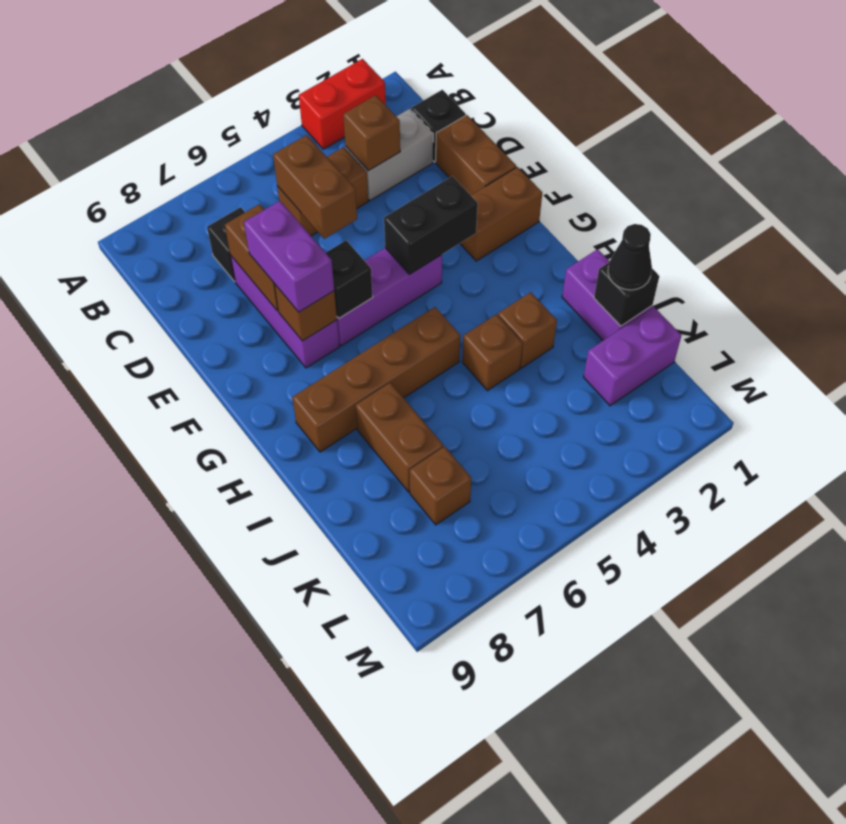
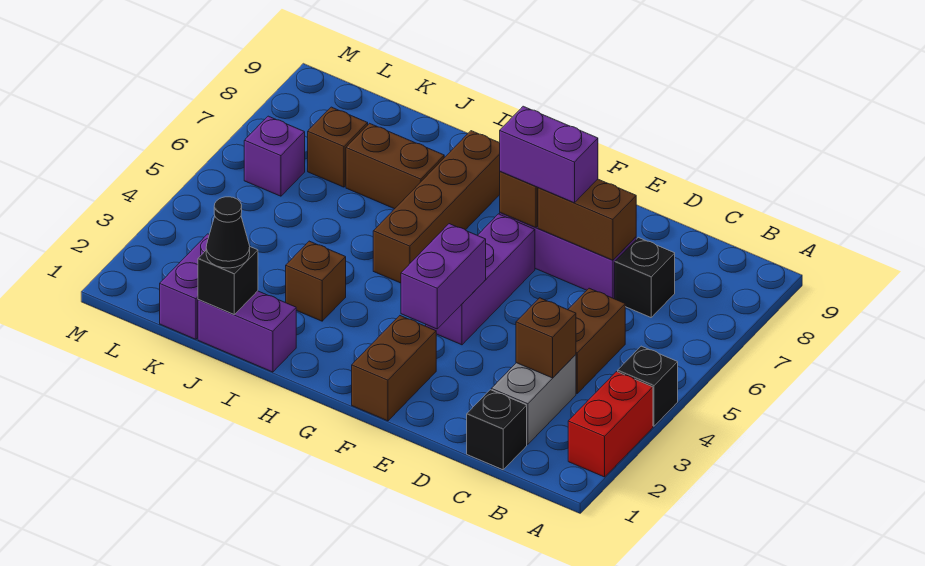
brown brick C5:D5 level 2 -> none
brown brick D1:E1 level 1 -> none
black brick F3:F4 level 2 -> purple brick F3:F4 level 2
black brick F6 level 2 -> black brick A4 level 1
brown brick I4 level 1 -> none
none -> purple brick L6 level 1

